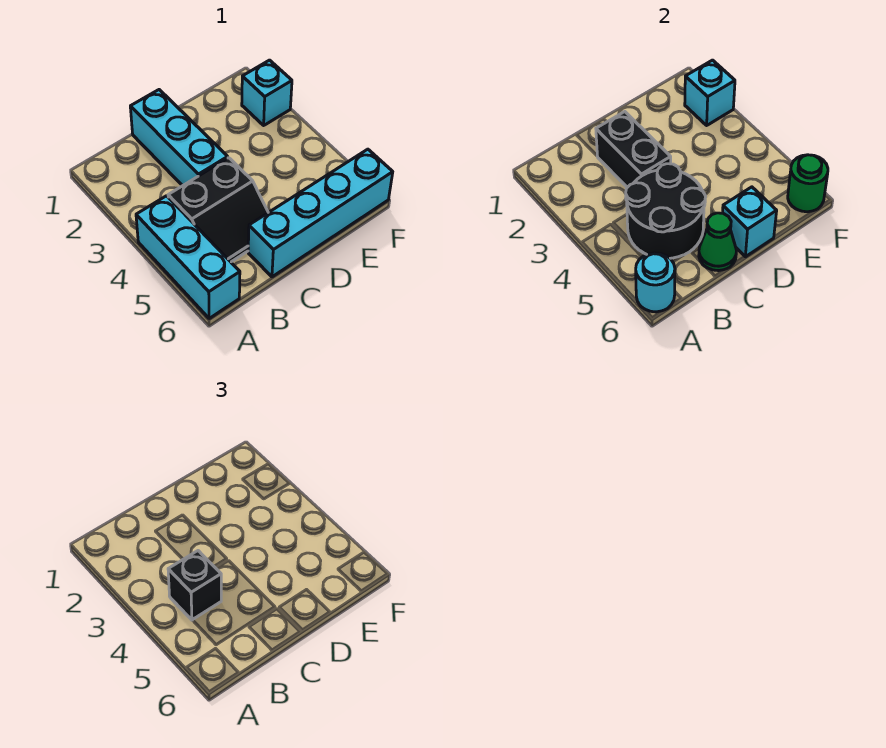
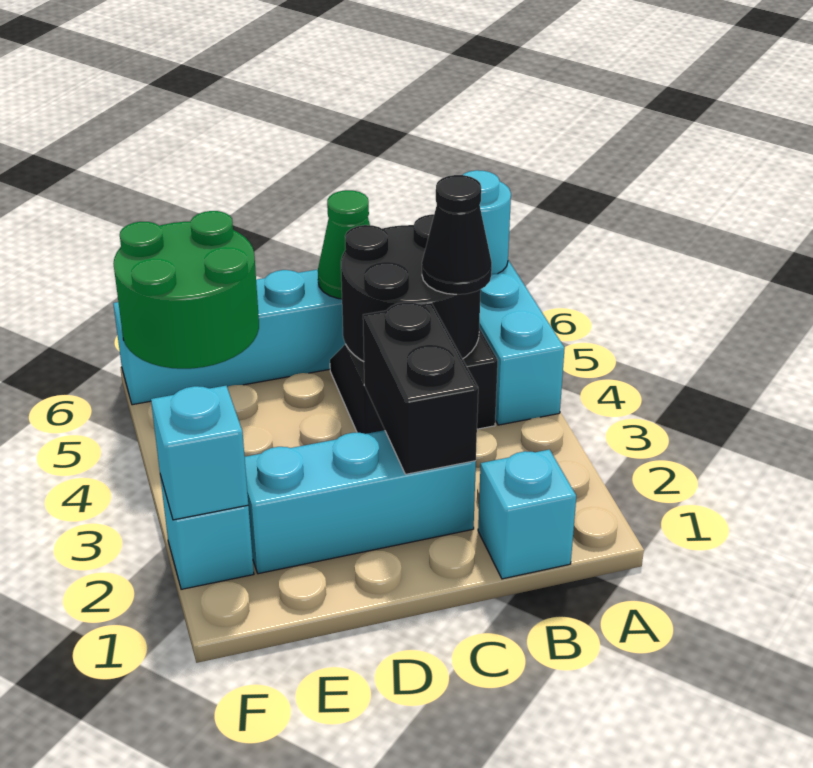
black brick B4 level 3 -> black cone B4 level 3
cyan brick C1:C3 level 1 -> cyan brick C2:E2 level 1
cyan brick D6 level 2 -> cyan brick B1 level 1
green round brick F6 level 2 -> green round brick E5:F6 level 2

